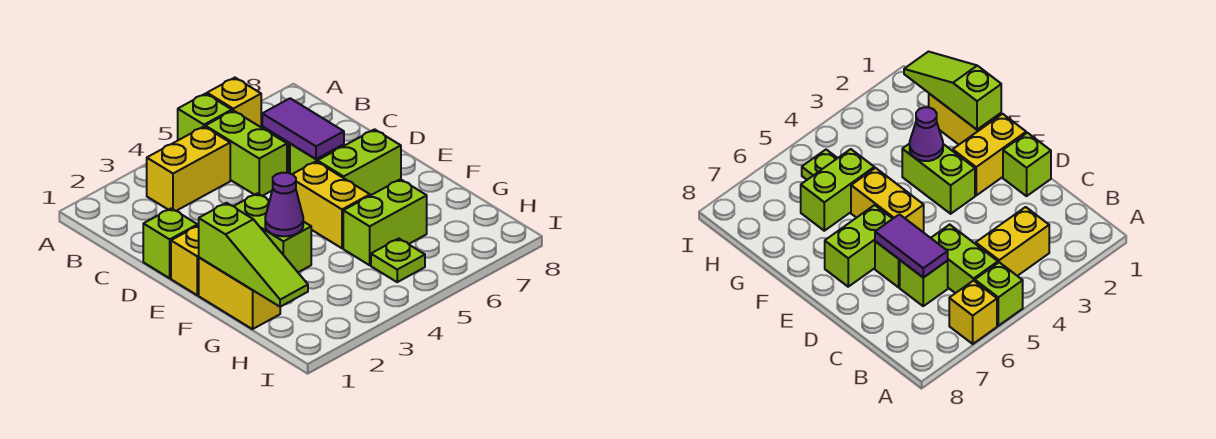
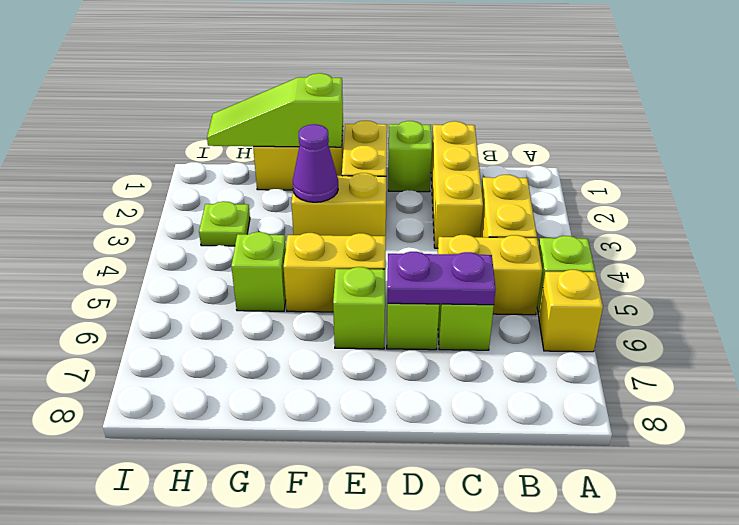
lime brick B5:C5 level 1 -> yellow brick B5:C5 level 1
none -> yellow brick C1:C3 level 1
purple tile C6:D6 level 2 -> purple plate C6:D6 level 2
lime brick E3:F3 level 1 -> yellow brick E3:F3 level 1
lime brick E6:E7 level 1 -> lime brick E6 level 1
lime brick G5:G6 level 1 -> lime brick G5 level 1
lime plate H5 level 1 -> lime plate H3 level 1

